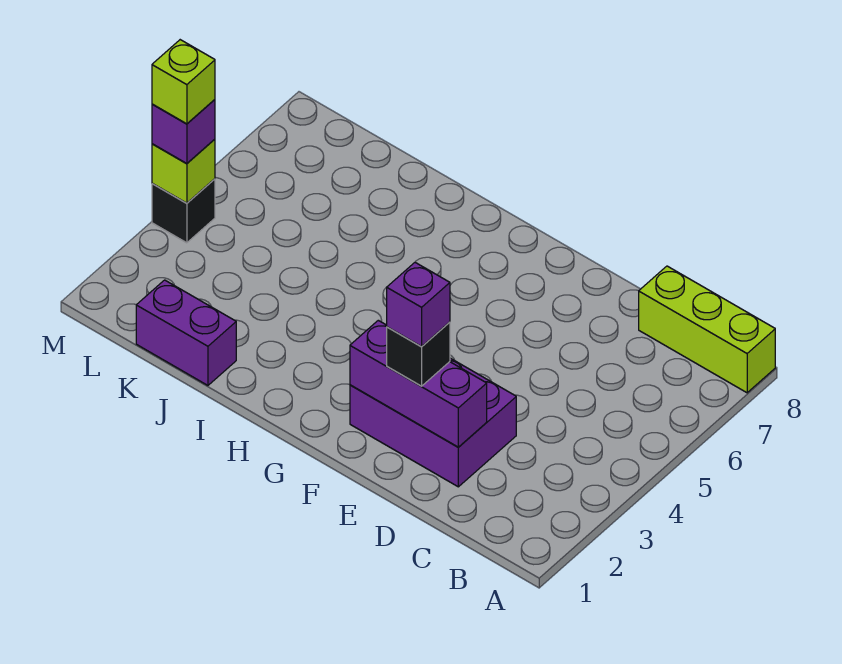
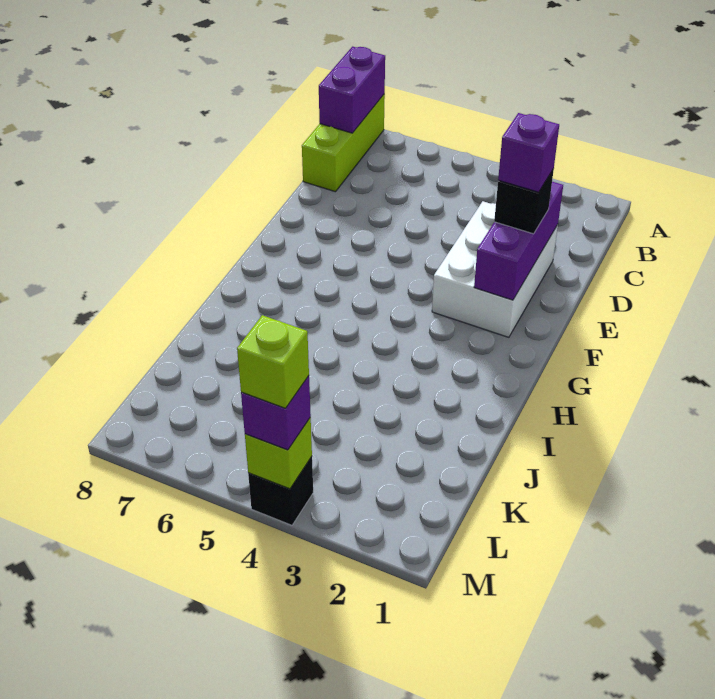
purple brick D2:F3 level 1 -> white brick D2:F3 level 1
purple brick J1:K1 level 1 -> purple brick A8:B8 level 2

